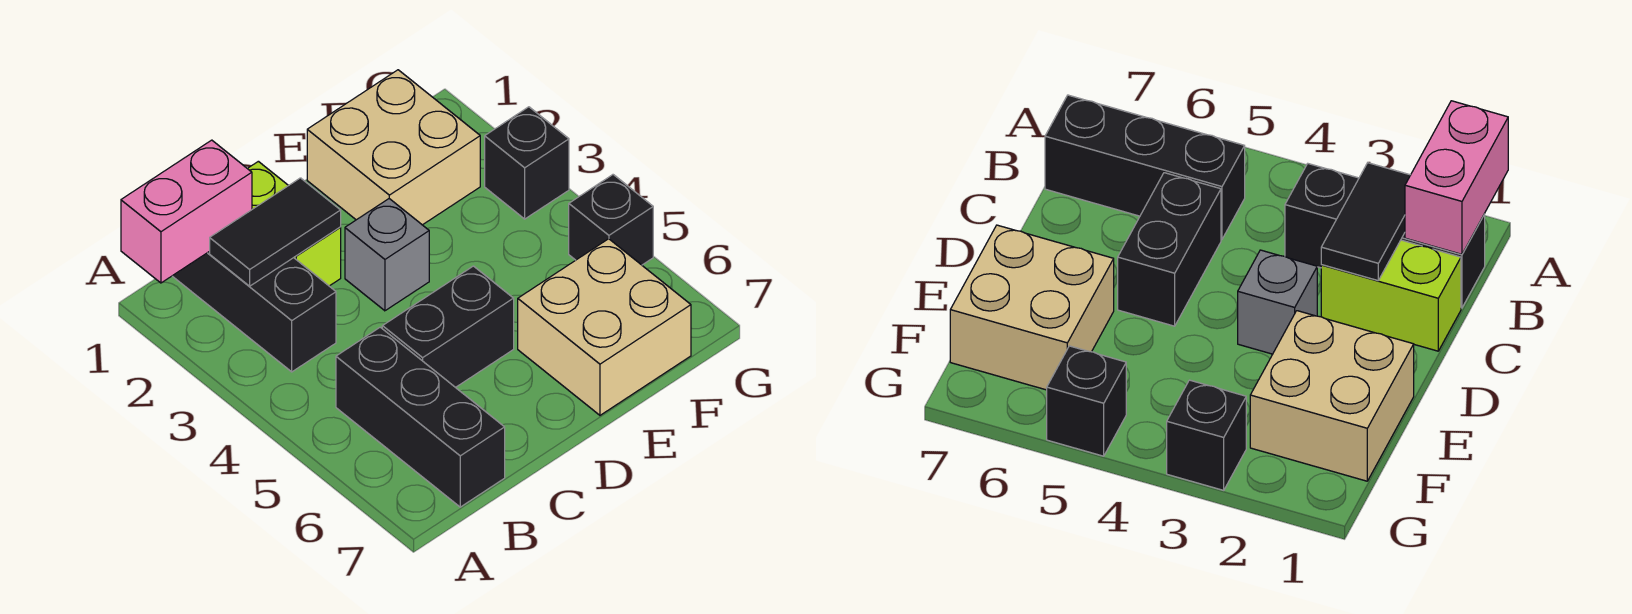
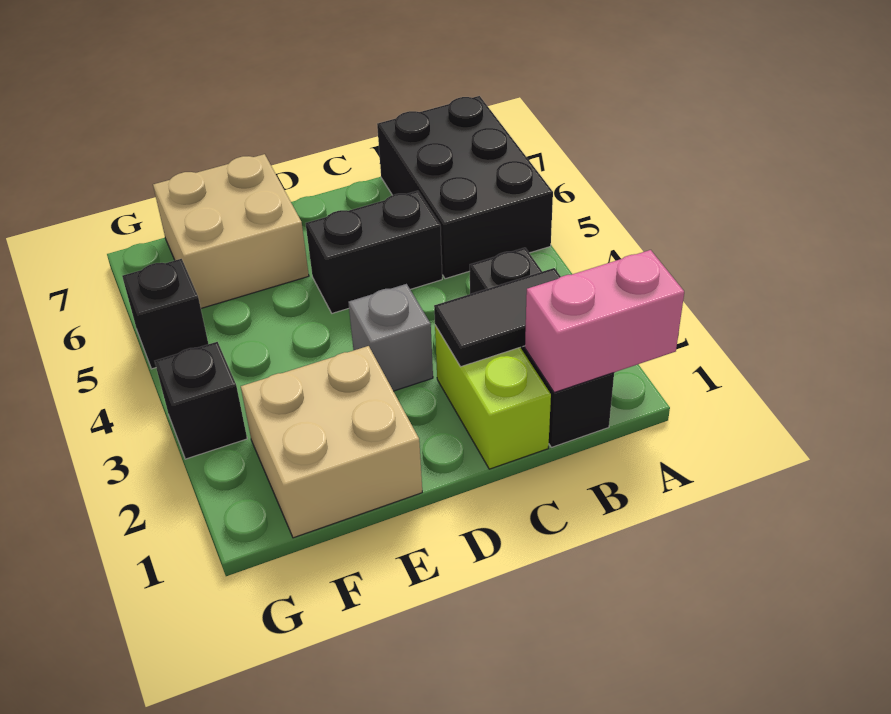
black brick B5:B7 level 1 -> black brick A5:B7 level 1

